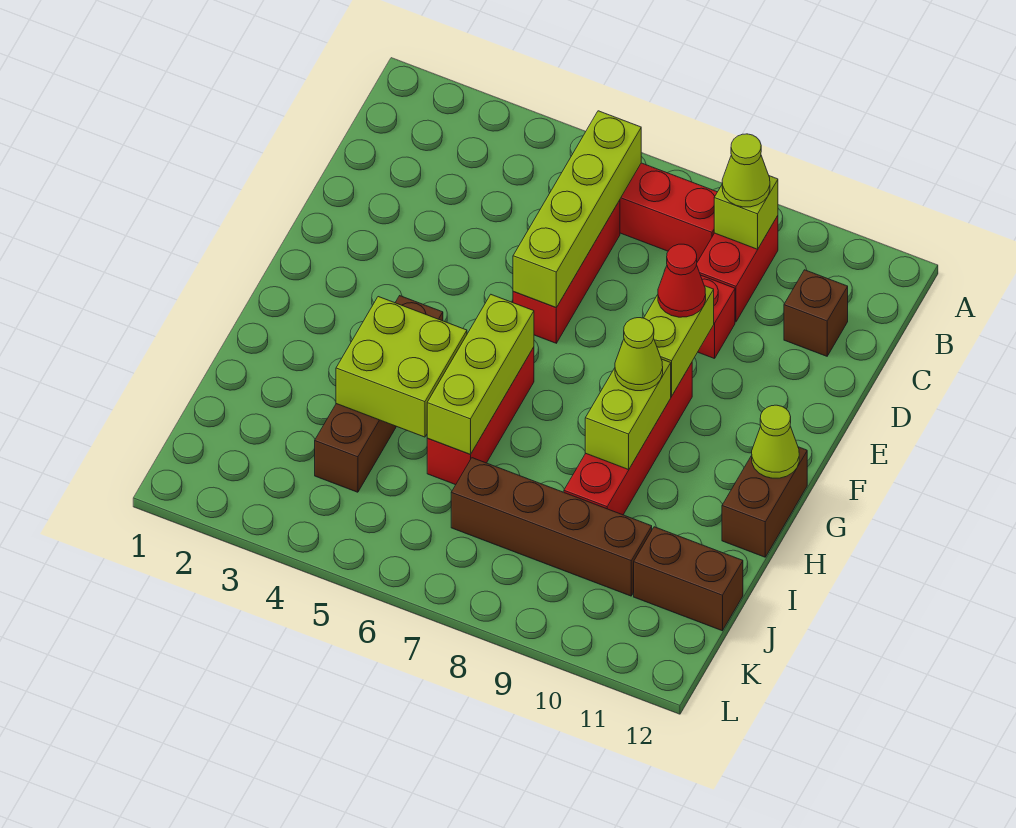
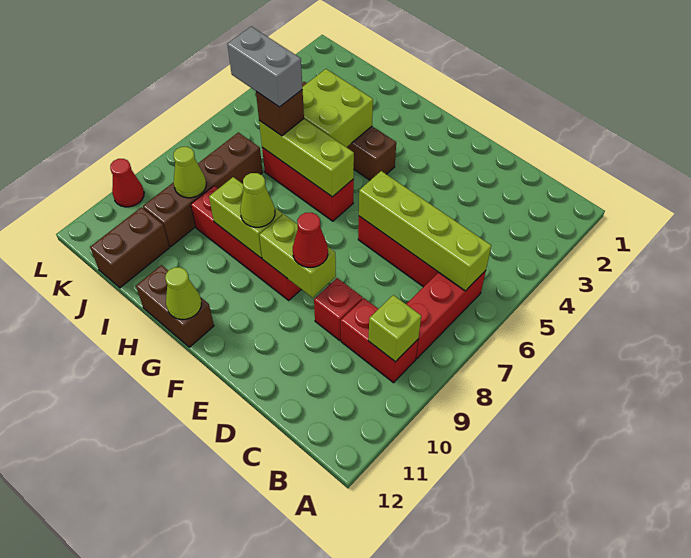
lime cone B9 level 3 -> lime cone J9 level 2
brown brick C11 level 1 -> brown brick I6 level 3
none -> grey brick I6:J6 level 4
none -> red cone L10 level 1

